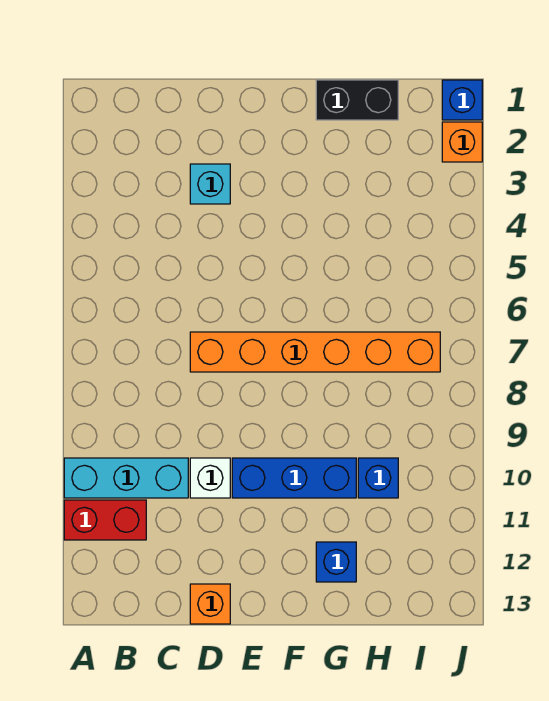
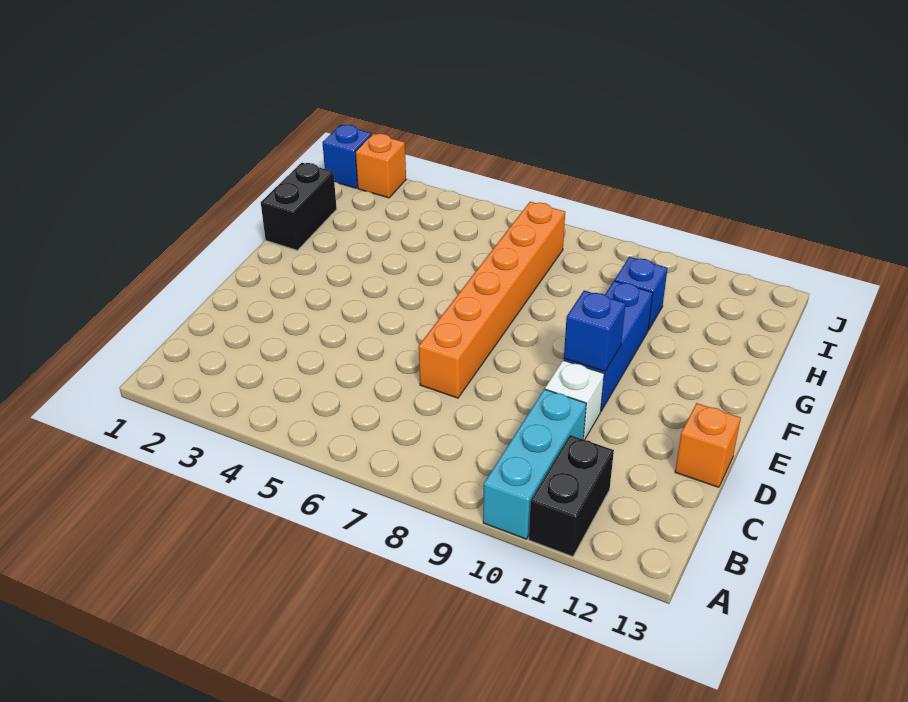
red brick A11:B11 level 1 -> black brick A11:B11 level 1
cyan brick D3 level 1 -> none
blue brick G12 level 1 -> blue brick E10 level 2

